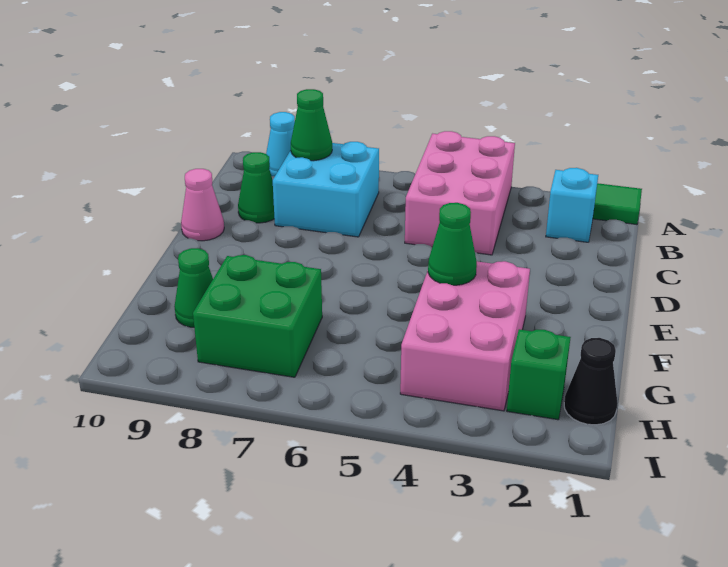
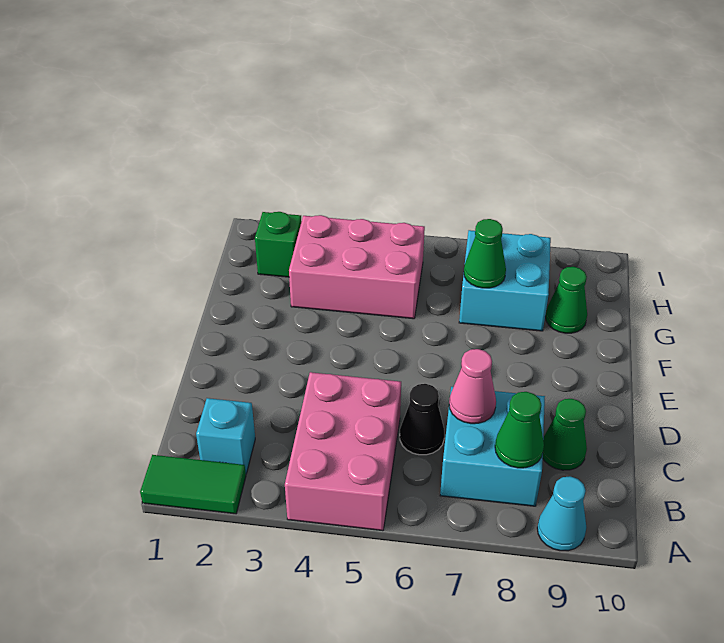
pink cone D10 level 1 -> pink cone C7 level 2
pink brick F3:H4 level 1 -> pink brick G3:H5 level 1
green cone F4 level 2 -> green cone G7 level 2
green brick G7:H8 level 1 -> cyan brick G7:H8 level 1
black cone H1 level 1 -> black cone C6 level 1

